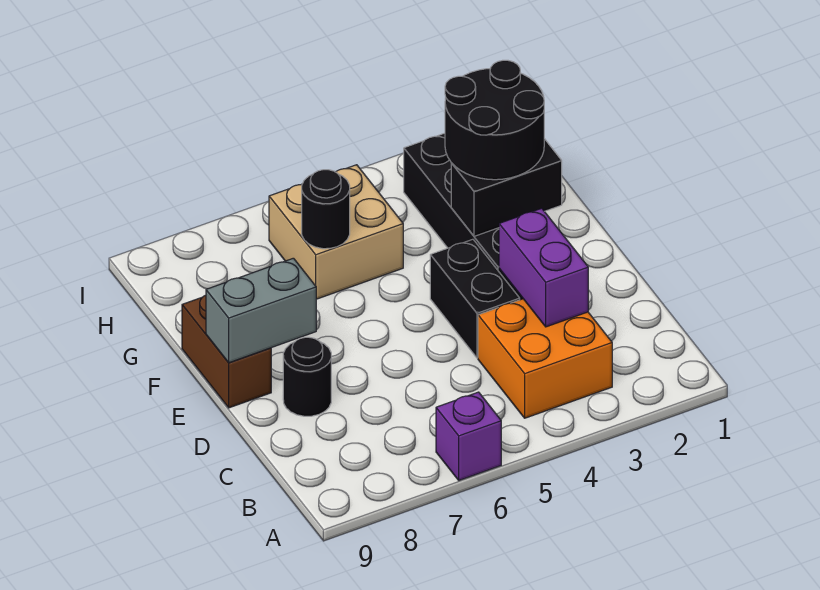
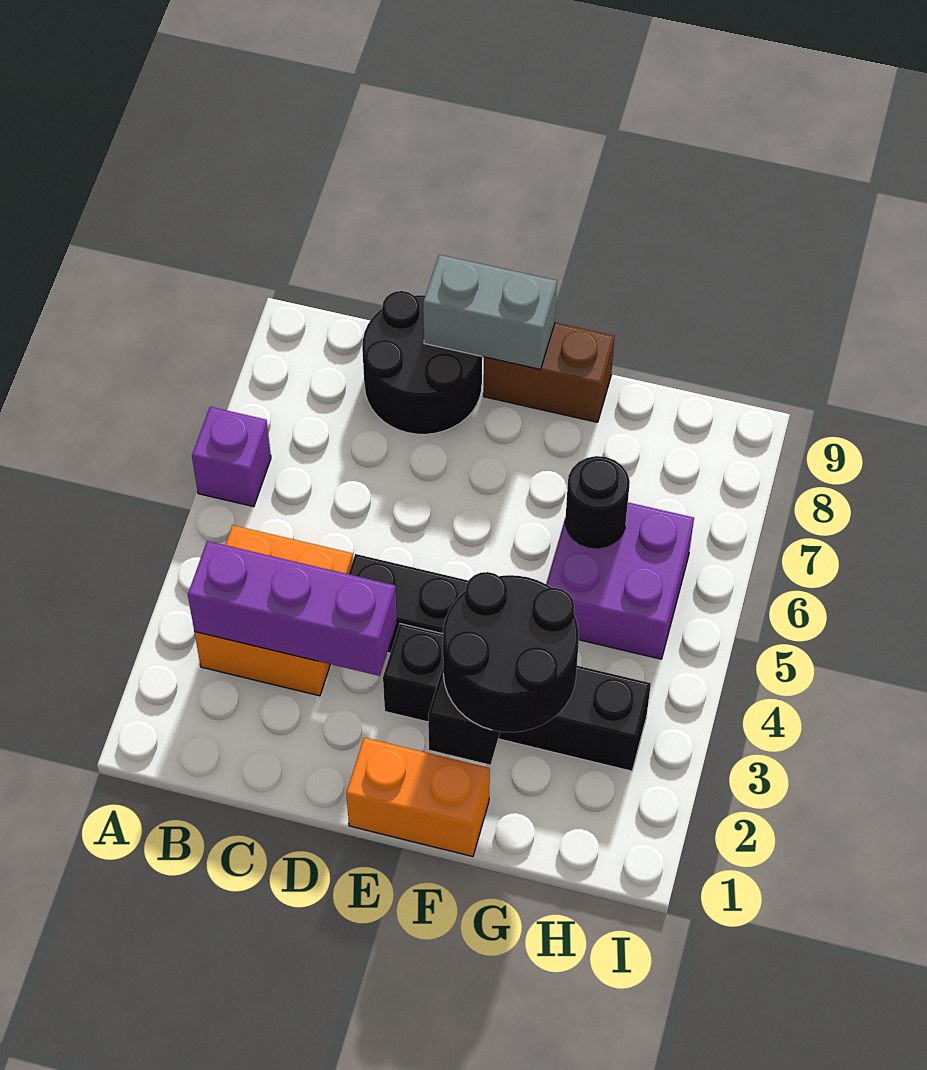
purple brick C3:D3 level 2 -> purple brick B3:D3 level 2
black round brick D8 level 1 -> black round brick C8:D9 level 1
none -> orange brick E1:F1 level 1
grey brick E8:E9 level 2 -> grey brick D9:E9 level 2
tan brick G5:H6 level 1 -> purple brick G5:H6 level 1

